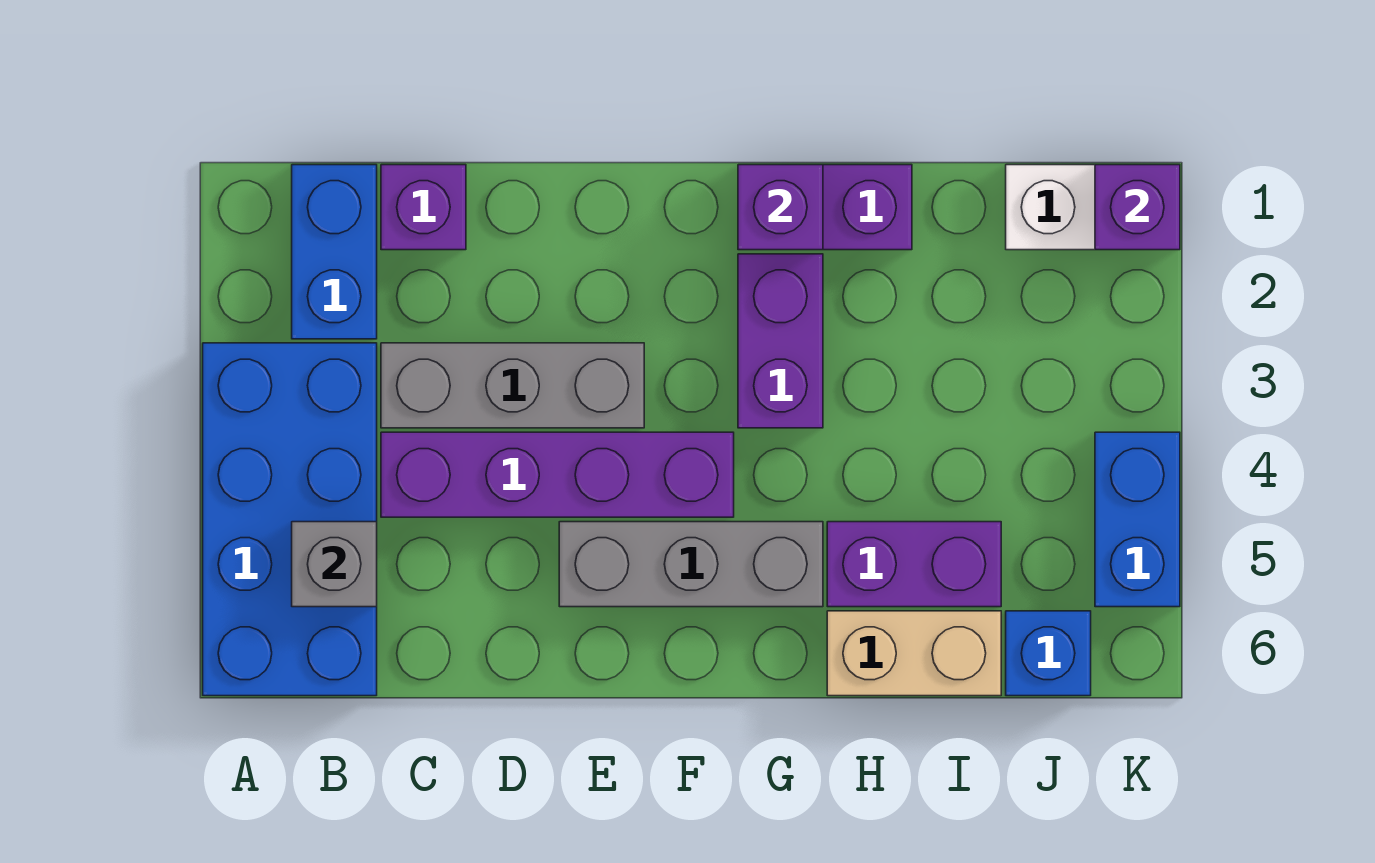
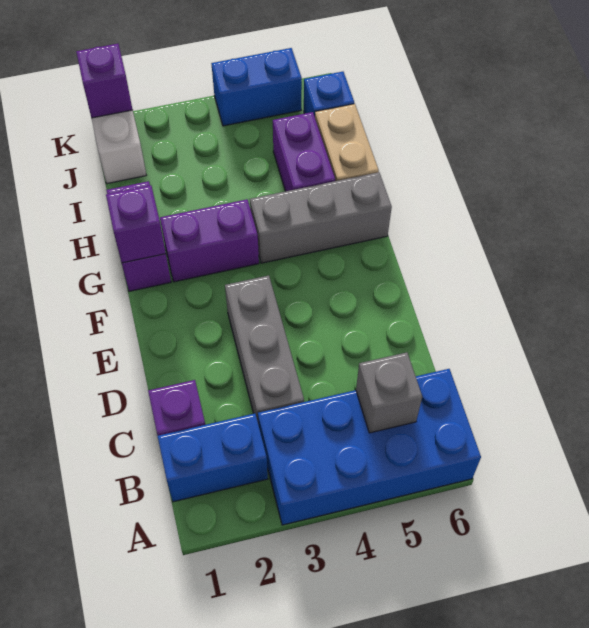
purple brick C4:F4 level 1 -> none
grey brick E5:G5 level 1 -> grey brick G4:G6 level 1

